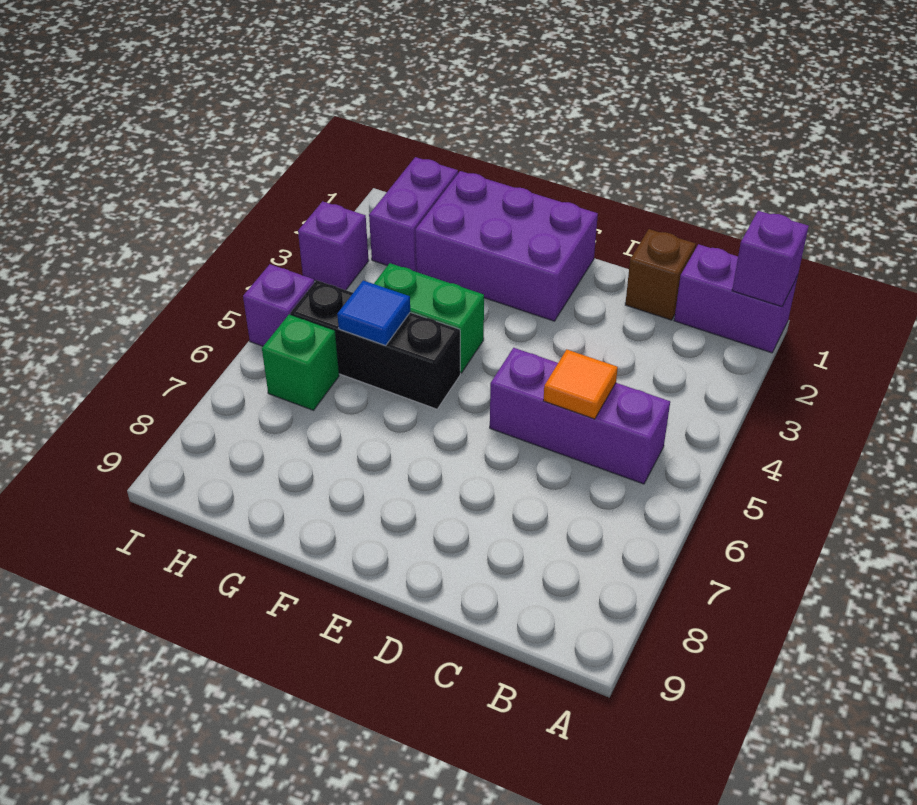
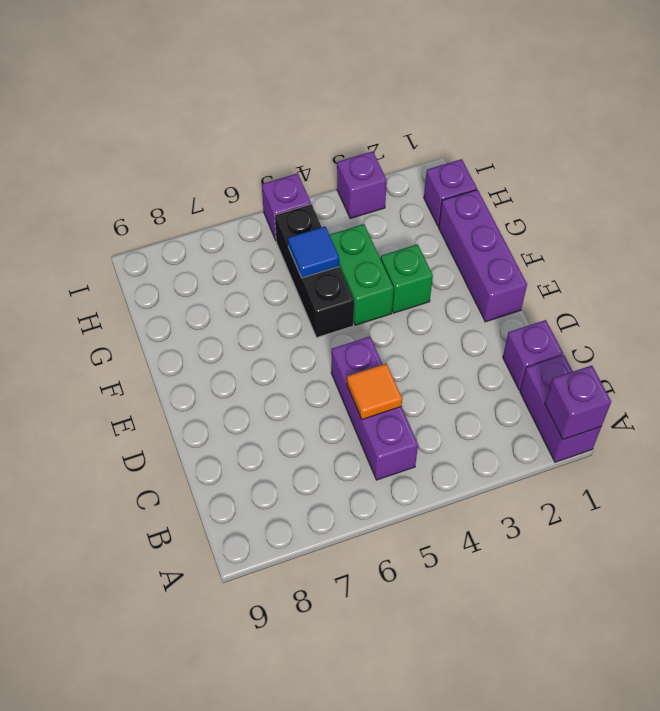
brown brick C1 level 1 -> purple brick C1 level 1
purple brick E1:G2 level 1 -> purple brick E1:G1 level 1
purple brick H1:H2 level 1 -> purple brick H1 level 1
green brick H6 level 1 -> green brick F3 level 1

